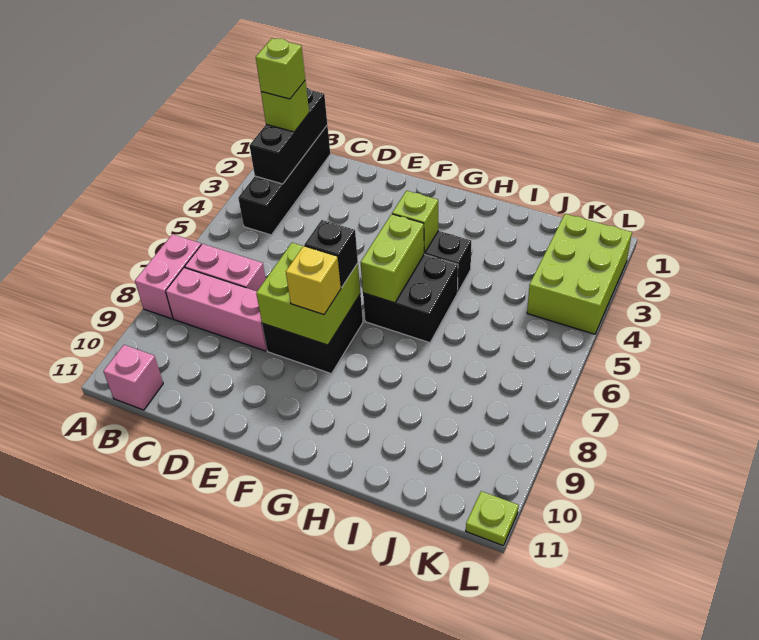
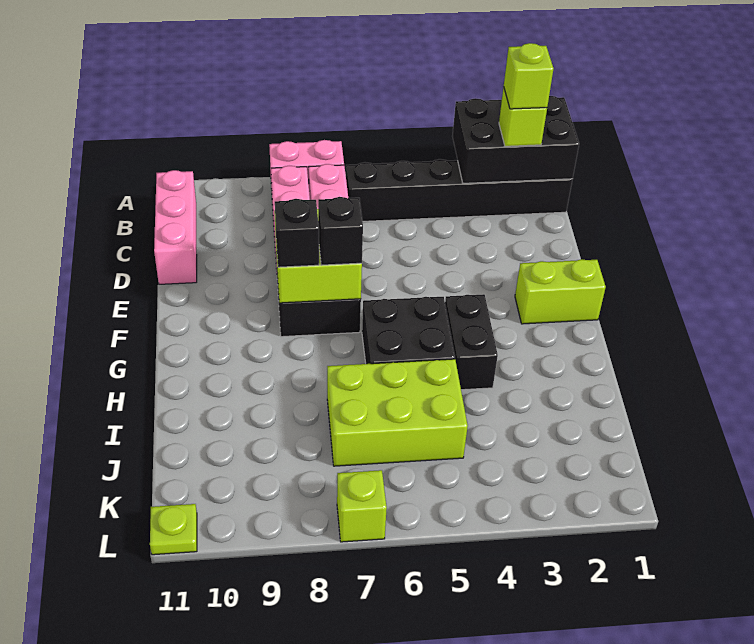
black brick B1:B4 level 1 -> black brick B1:B6 level 1
black brick B1:B3 level 2 -> black brick A1:B3 level 2
pink brick B11 level 1 -> pink brick B11:D11 level 1
yellow brick F8 level 3 -> black brick F8 level 3
lime brick G4 level 2 -> lime brick L7 level 1
lime brick G5:G6 level 2 -> lime brick F1:F2 level 1
lime brick K2:L4 level 1 -> lime brick I5:J7 level 1

